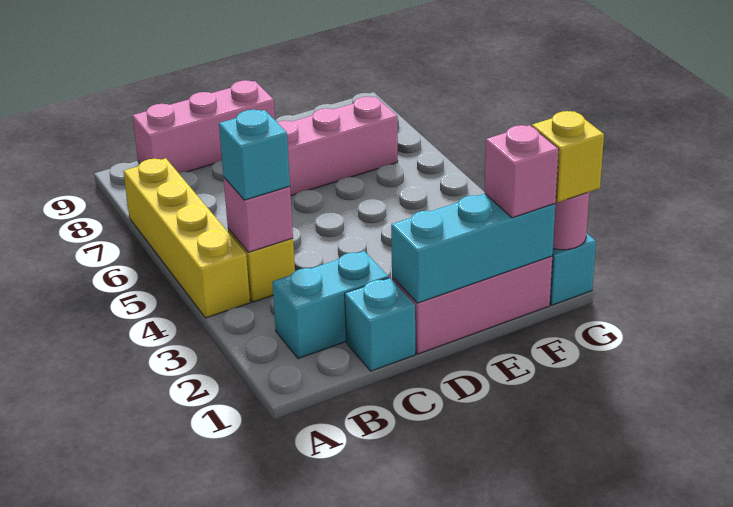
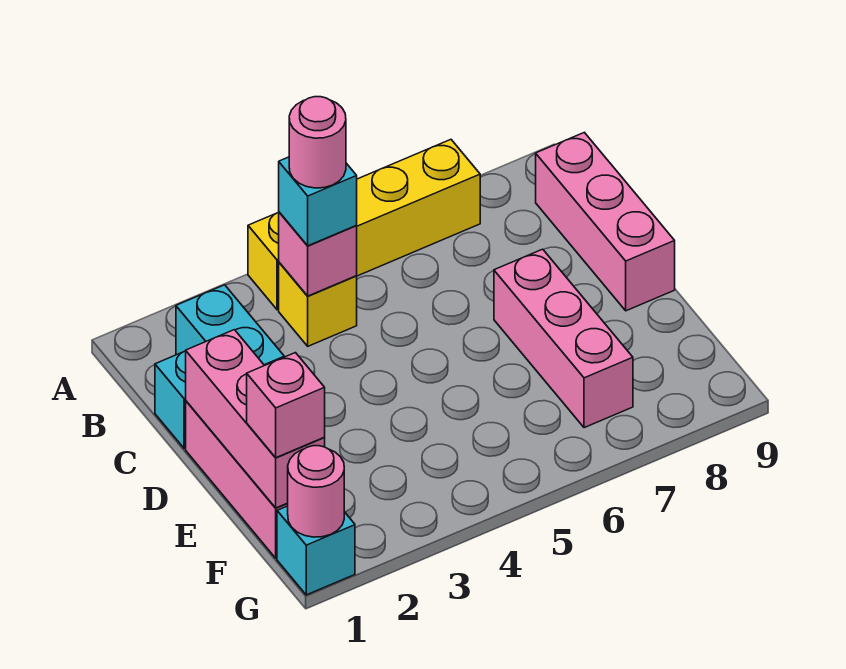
none -> pink round brick B4 level 4
cyan brick D1:F1 level 2 -> pink brick D1:F1 level 2
yellow brick G1 level 3 -> none

